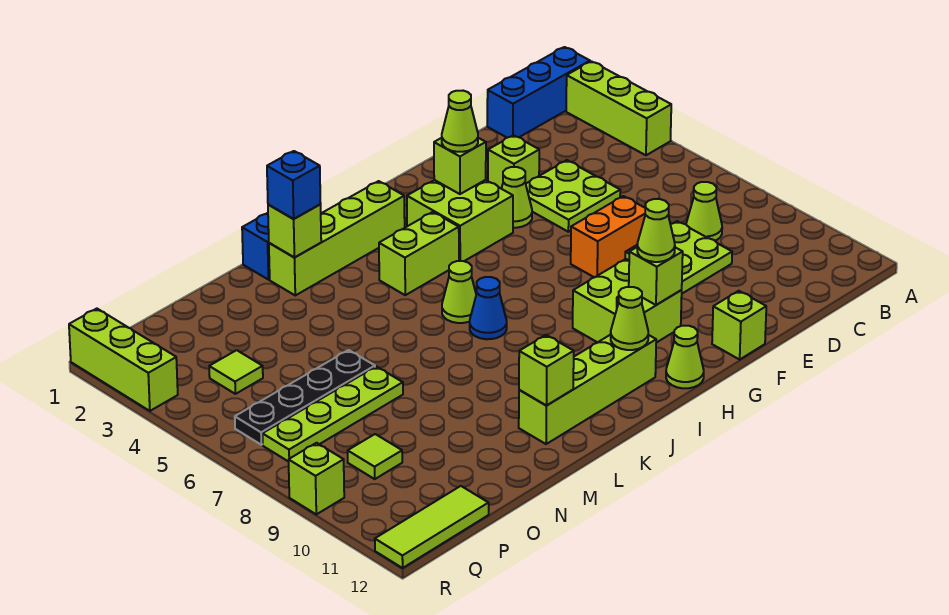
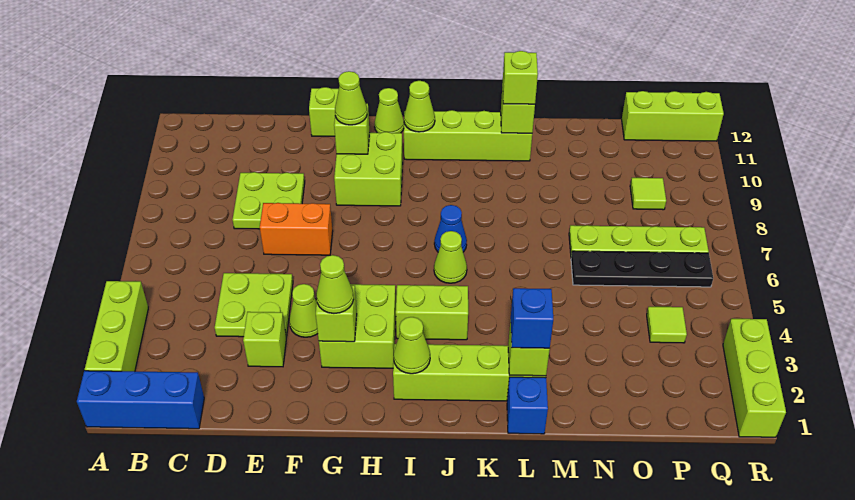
lime cone C8 level 1 -> lime cone I2 level 2
lime tile P12:R12 level 1 -> lime brick P12:R12 level 1
lime brick R9 level 1 -> lime brick L11 level 3

